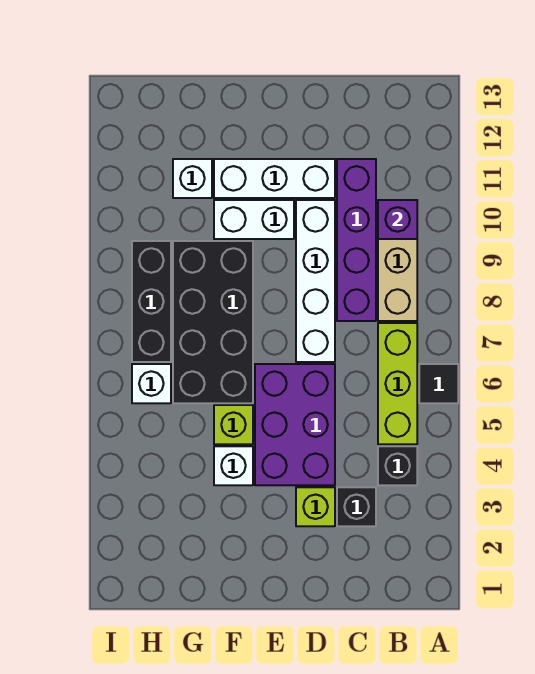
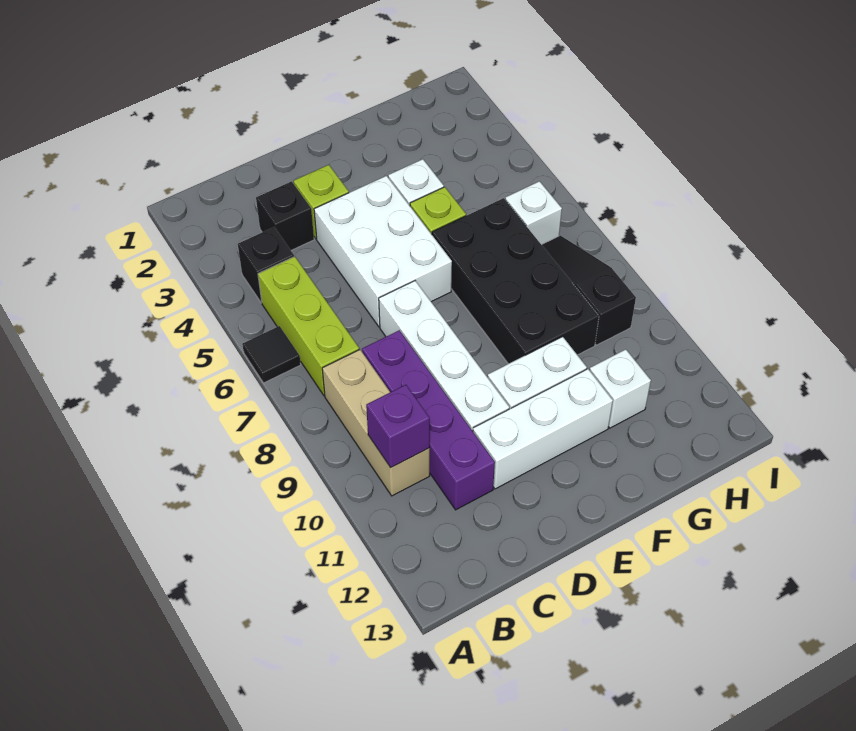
purple brick D4:E6 level 1 -> white brick D4:E6 level 1
black brick H7:H9 level 1 -> black slope H7:H9 level 1 top 9

